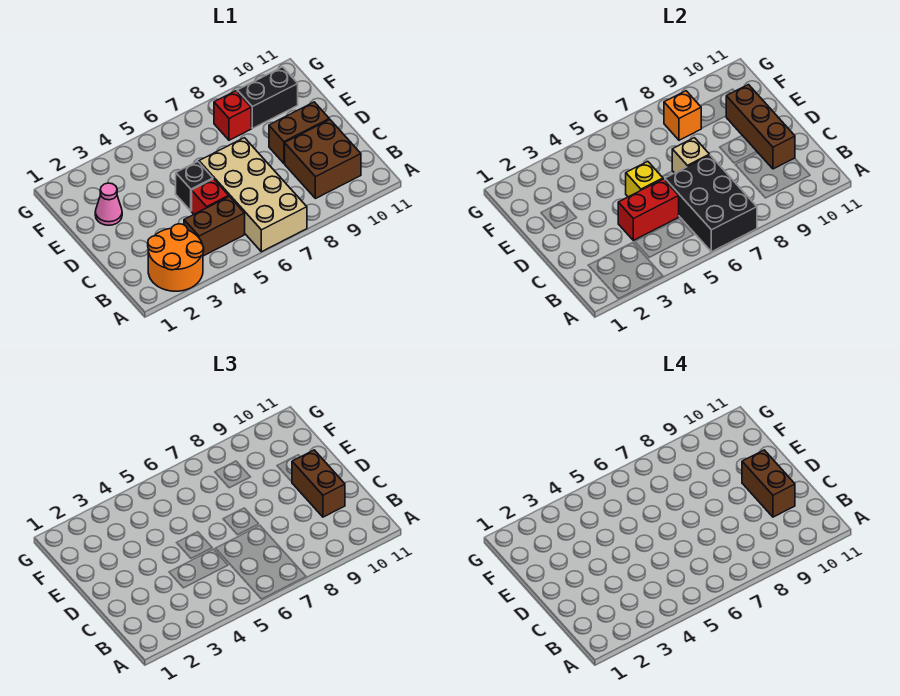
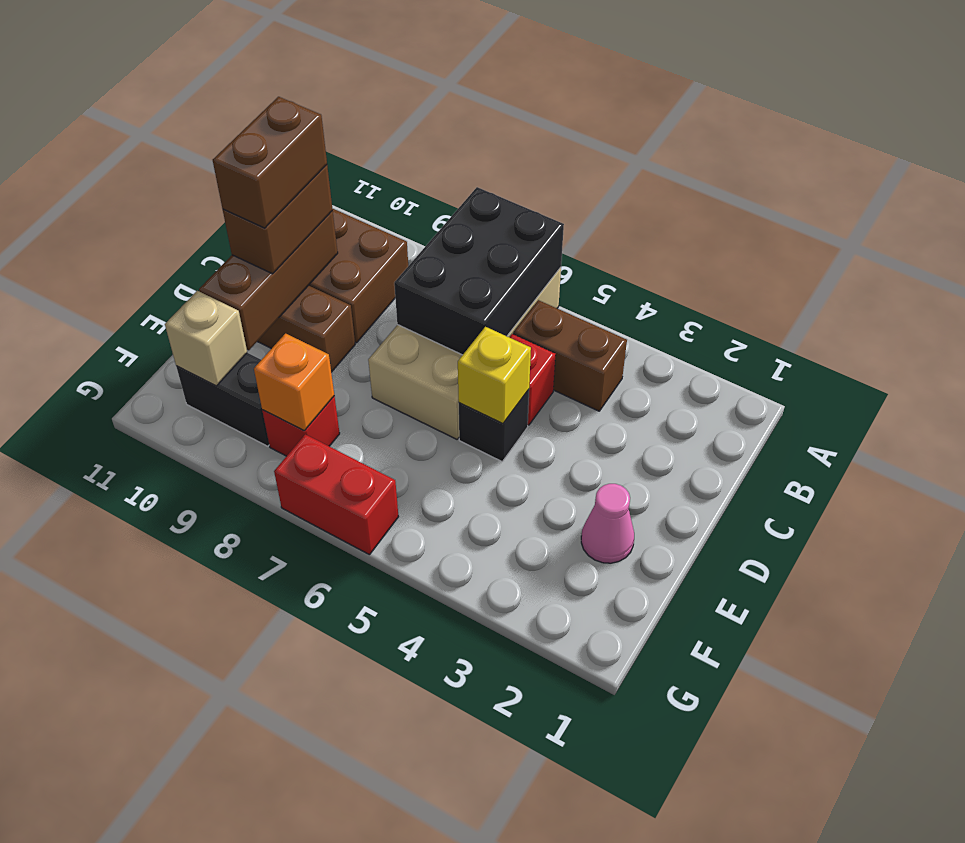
orange round brick A2:B3 level 1 -> none
red brick C4:C5 level 2 -> red brick G6:G7 level 1
tan brick D7 level 2 -> tan brick F10 level 2

